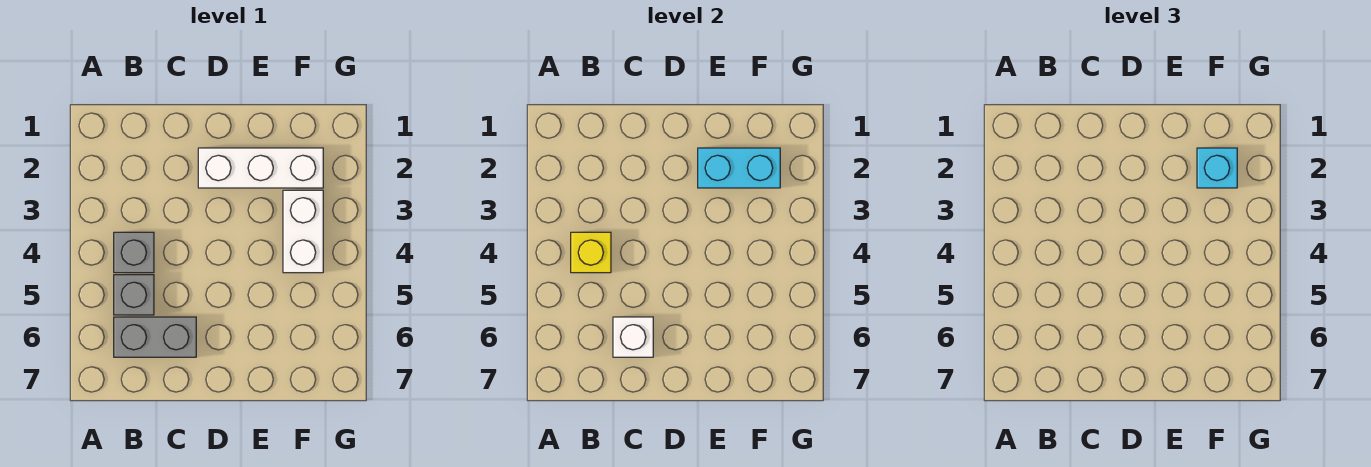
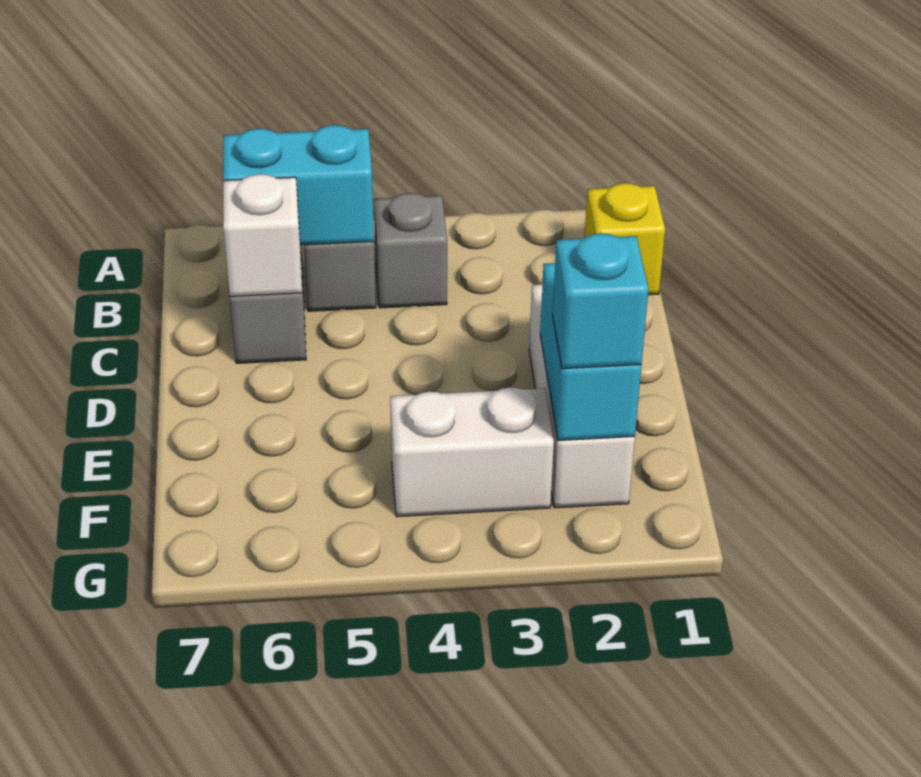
yellow brick B4 level 2 -> yellow brick B1 level 1
none -> cyan brick B5:B6 level 2

